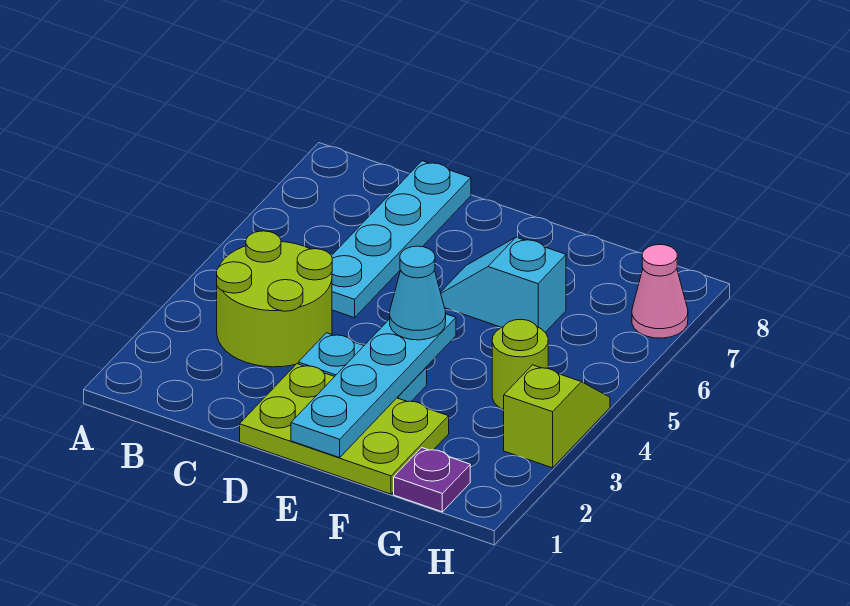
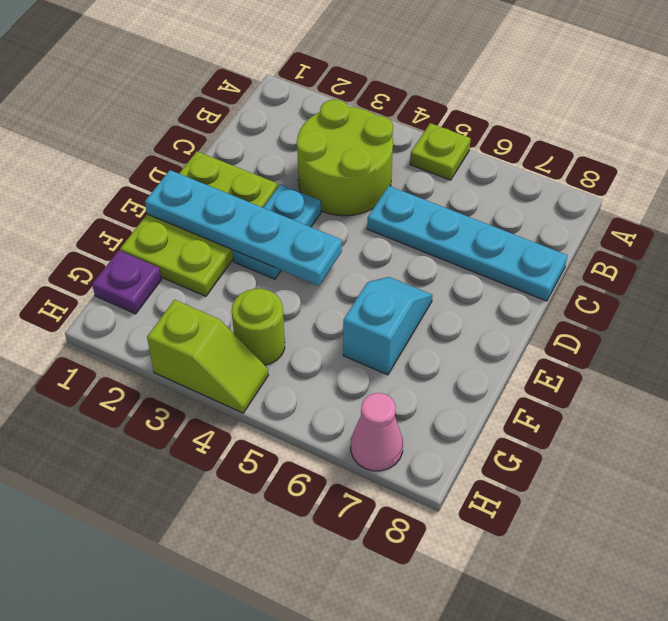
none -> lime plate A5 level 1
cyan cone E4 level 3 -> none

